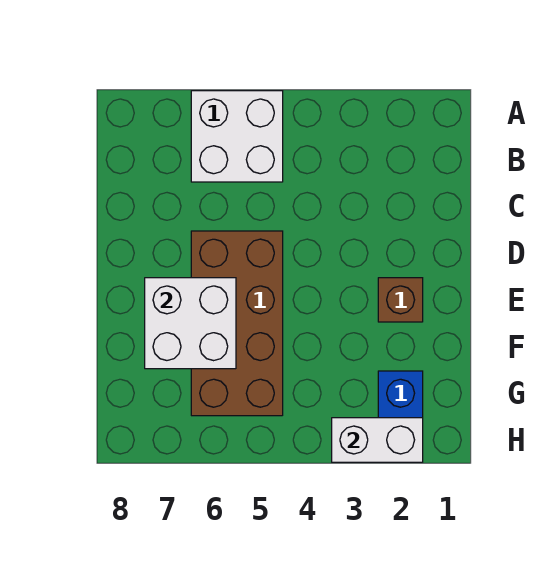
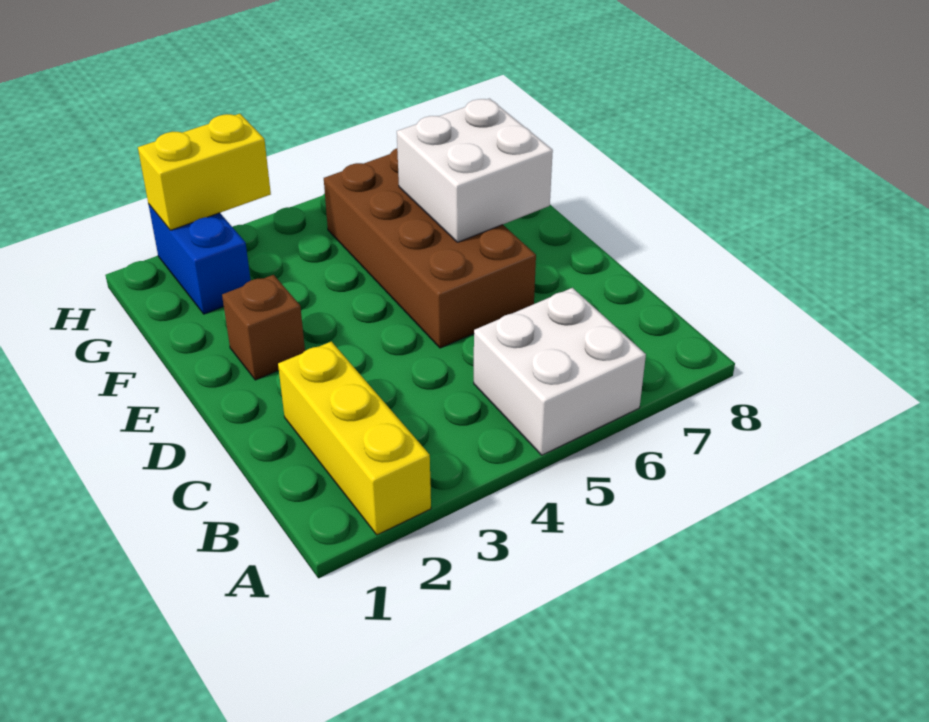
none -> yellow brick A2:C2 level 1
white brick H2:H3 level 2 -> yellow brick H2:H3 level 2

